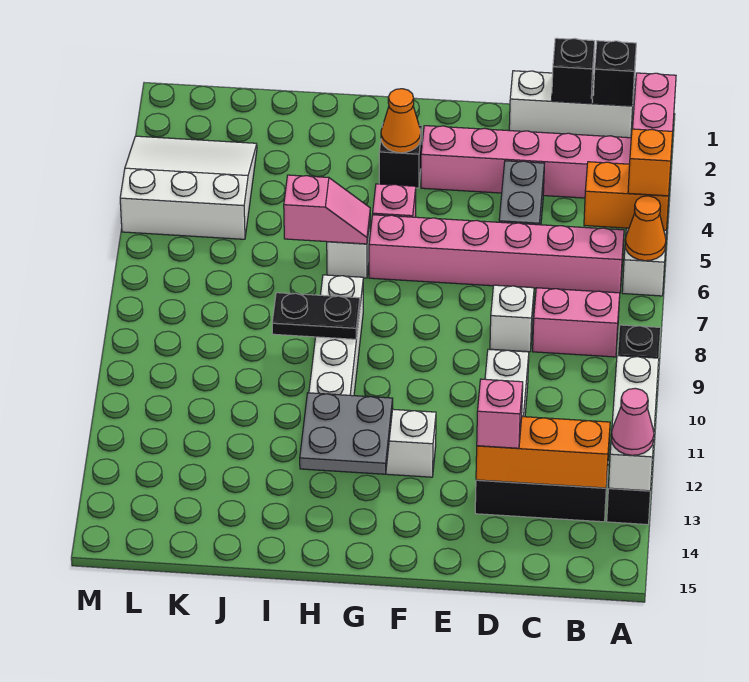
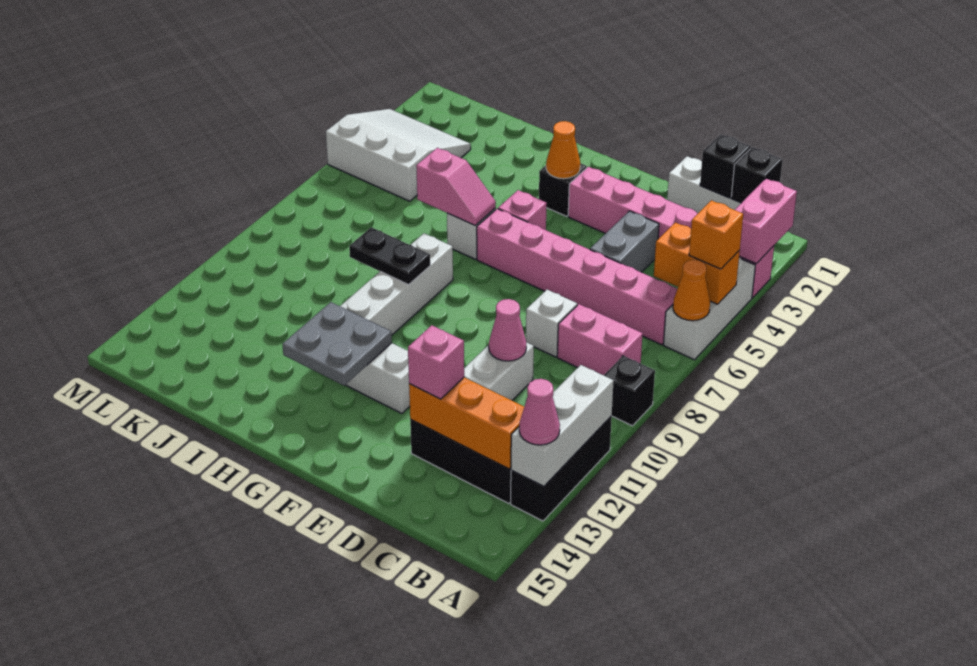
none -> pink cone D10 level 2

